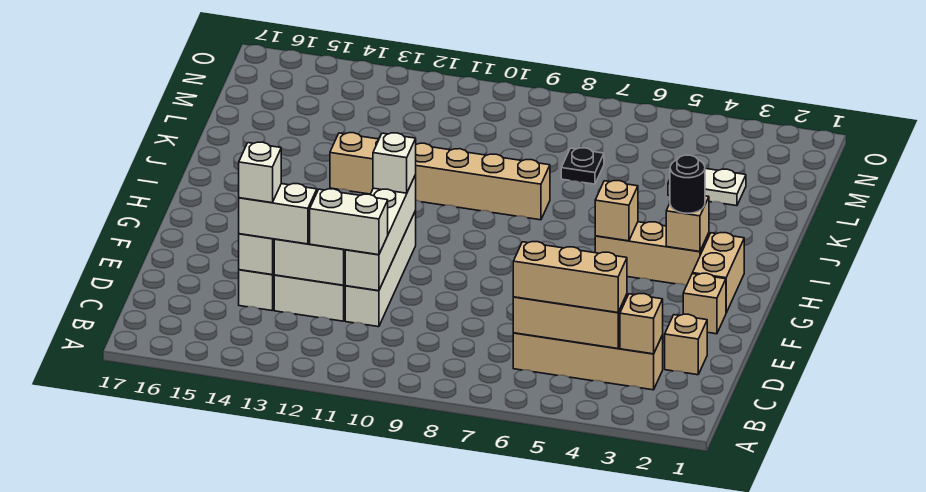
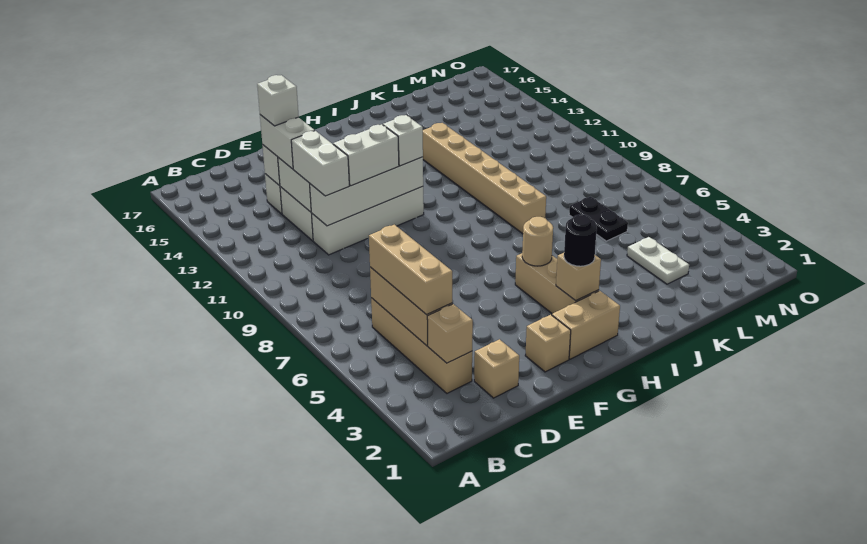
none -> white brick E11:F11 level 3
tan brick H5 level 2 -> tan round brick H5 level 2
black plate L7 level 1 -> black plate L6:L7 level 1

